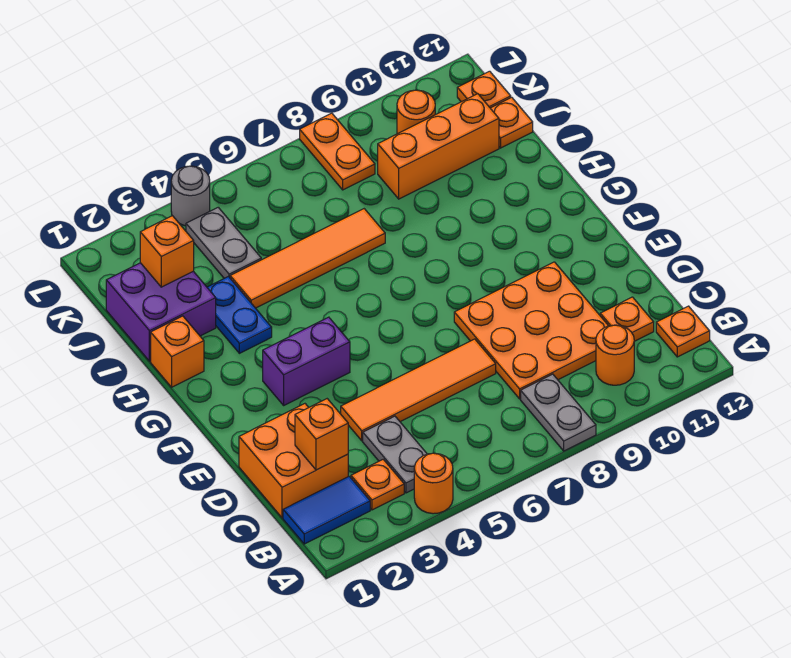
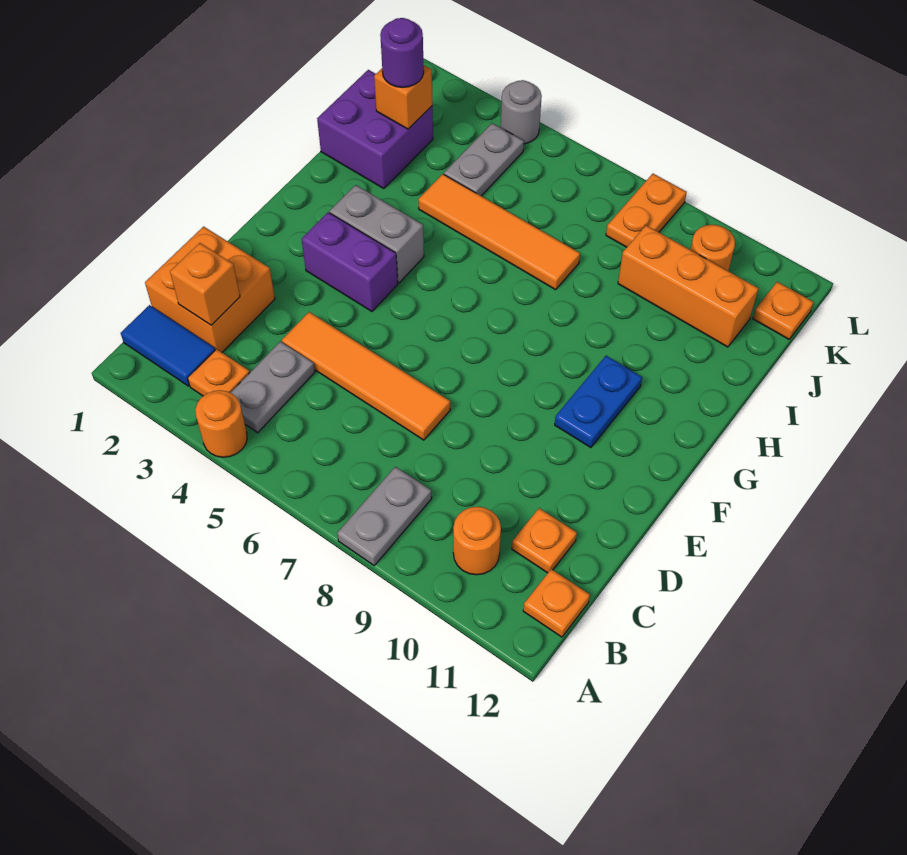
orange plate C8:E10 level 1 -> none
none -> grey brick G3:G4 level 1
orange brick H1 level 1 -> none
blue plate H3:I3 level 1 -> blue plate F10:G10 level 1
none -> purple round brick J2 level 3
orange plate J12 level 1 -> none

